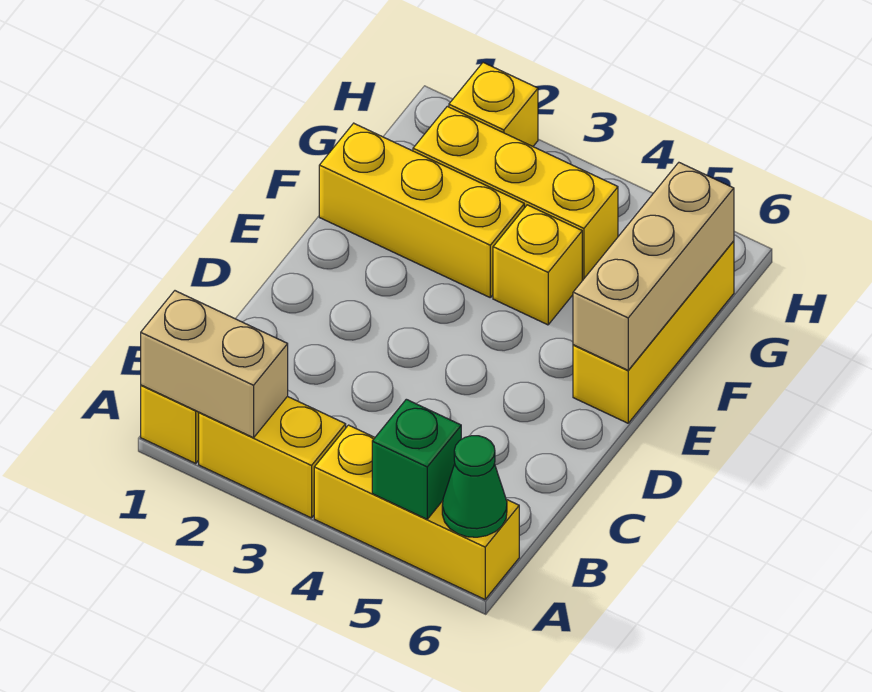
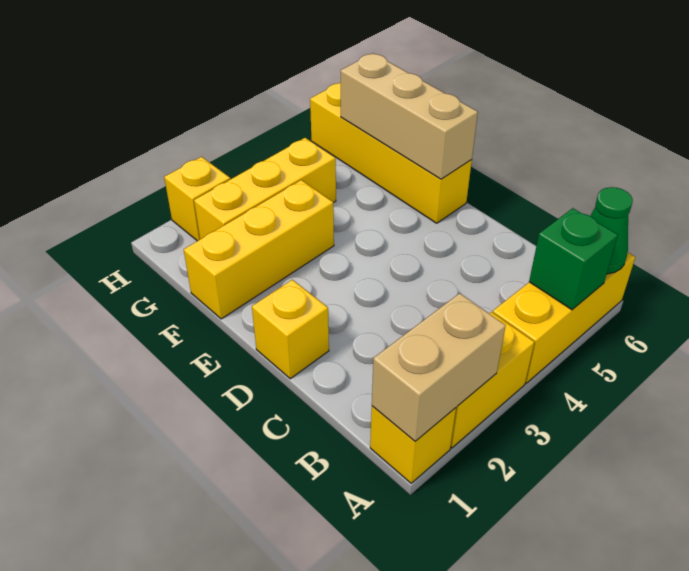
yellow brick E6:G6 level 1 -> yellow brick E6:H6 level 1
yellow brick F4 level 1 -> yellow brick D1 level 1

